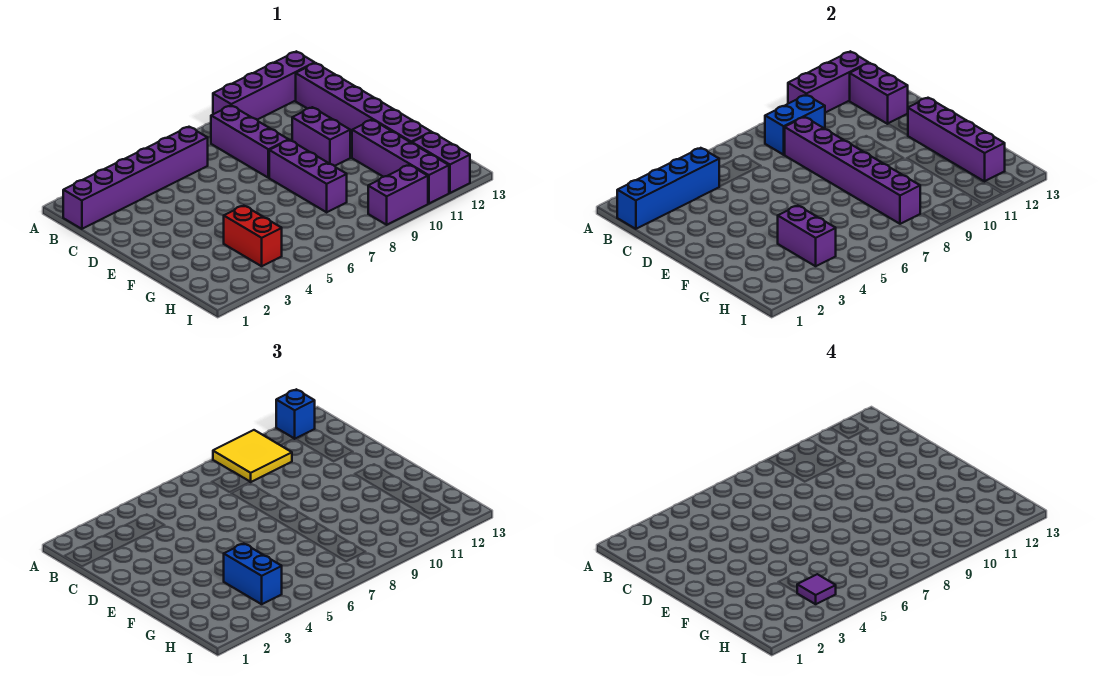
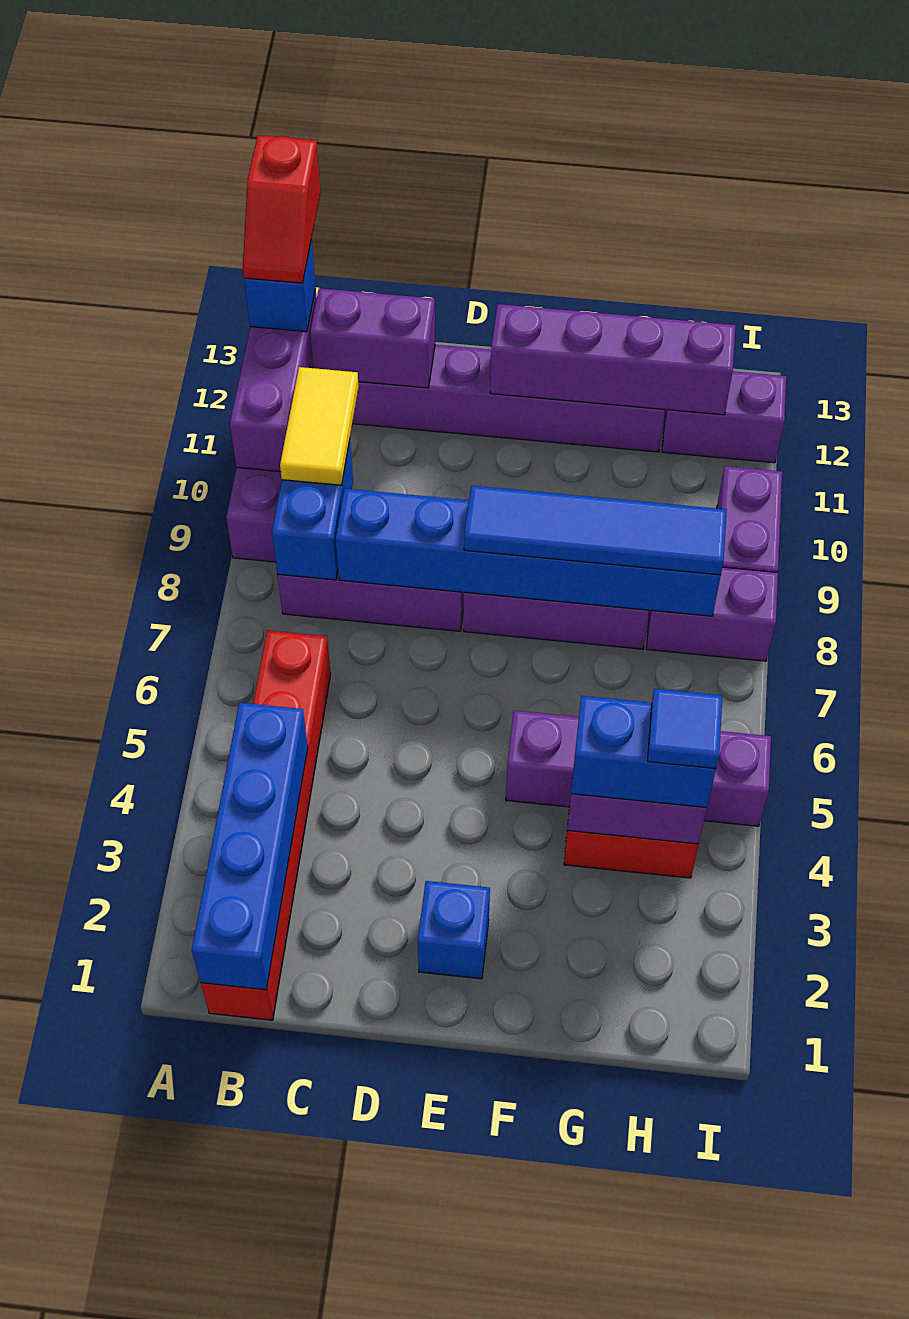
yellow tile A9:B10 level 3 -> yellow tile B9:B10 level 3
none -> red slope A12:A13 level 4 top 13
purple brick B1:B6 level 1 -> red brick B1:B6 level 1
purple brick C8:H8 level 2 -> blue brick C8:H8 level 2
purple brick D10:E10 level 1 -> purple brick H8:I8 level 1
none -> blue brick E2 level 1
none -> blue tile E8:H8 level 3
purple brick F11:I11 level 1 -> purple brick F5:I5 level 1
purple tile H4 level 4 -> blue tile H4 level 4

